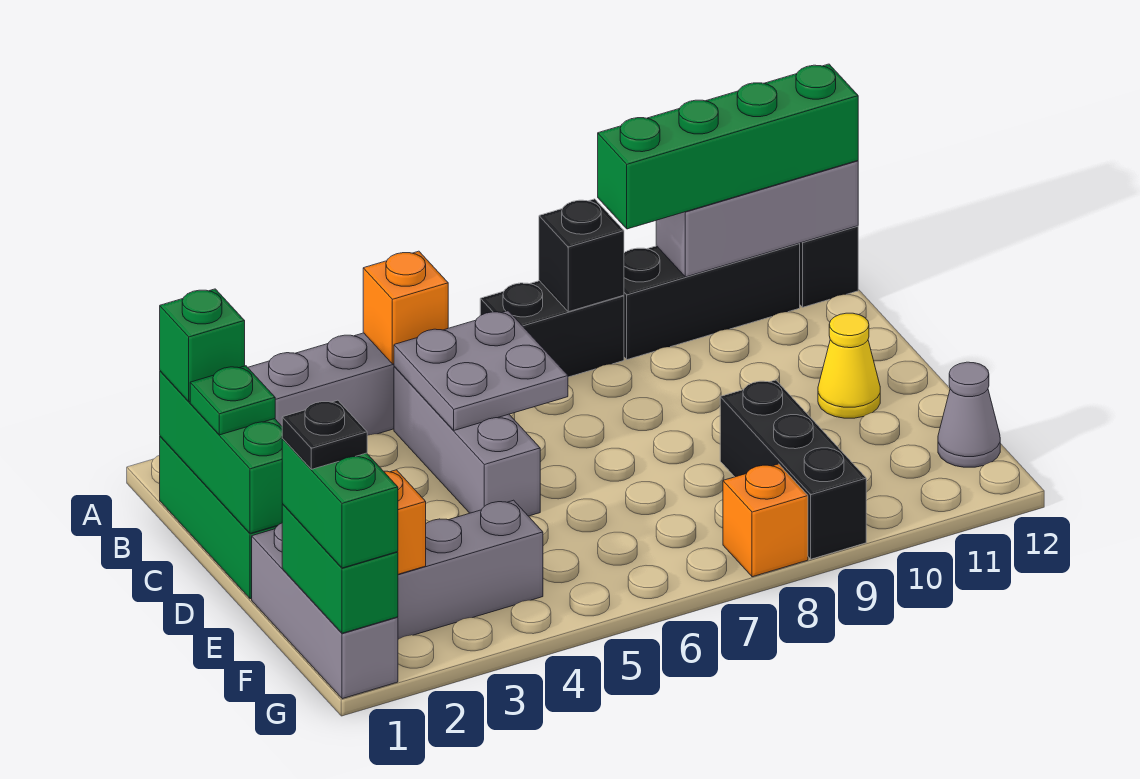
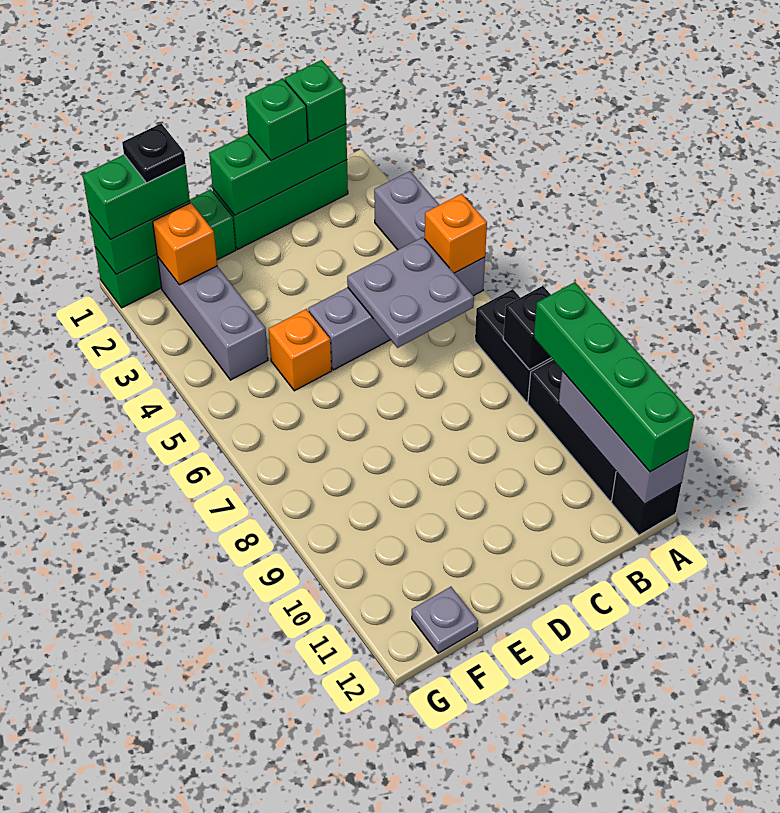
green plate C1 level 3 -> green brick C1 level 3
yellow cone D11 level 1 -> none
grey brick E1:G1 level 1 -> green brick E1:G1 level 1
black brick E9:G9 level 1 -> none
grey cone F12 level 1 -> grey plate F12 level 1
orange brick G8 level 1 -> orange brick E5 level 1

